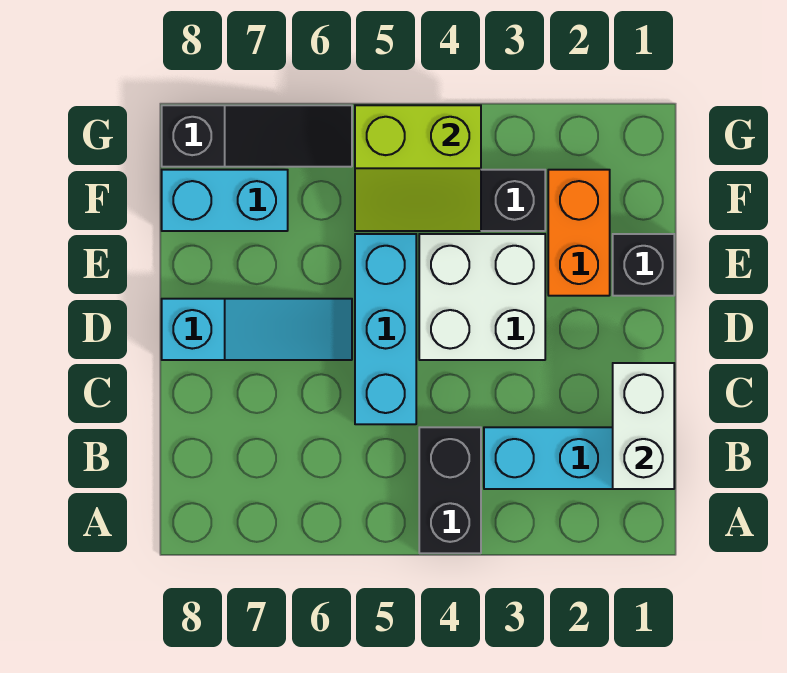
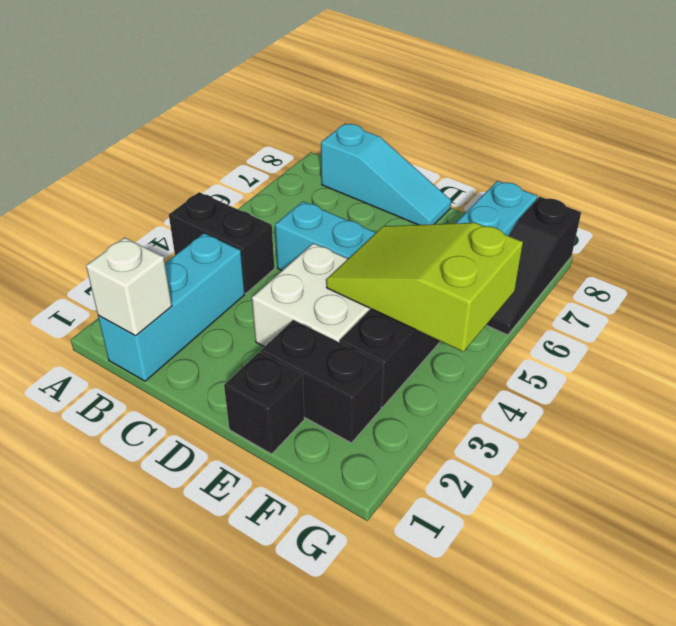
white brick B1:C1 level 2 -> white brick B1 level 2
cyan slope D6:D8 level 1 top 8 -> cyan slope B8:D8 level 1 top B
orange brick E2:F2 level 1 -> black brick E2:F2 level 1
lime slope F4:G5 level 2 top G -> lime slope E4:G5 level 2 top G

